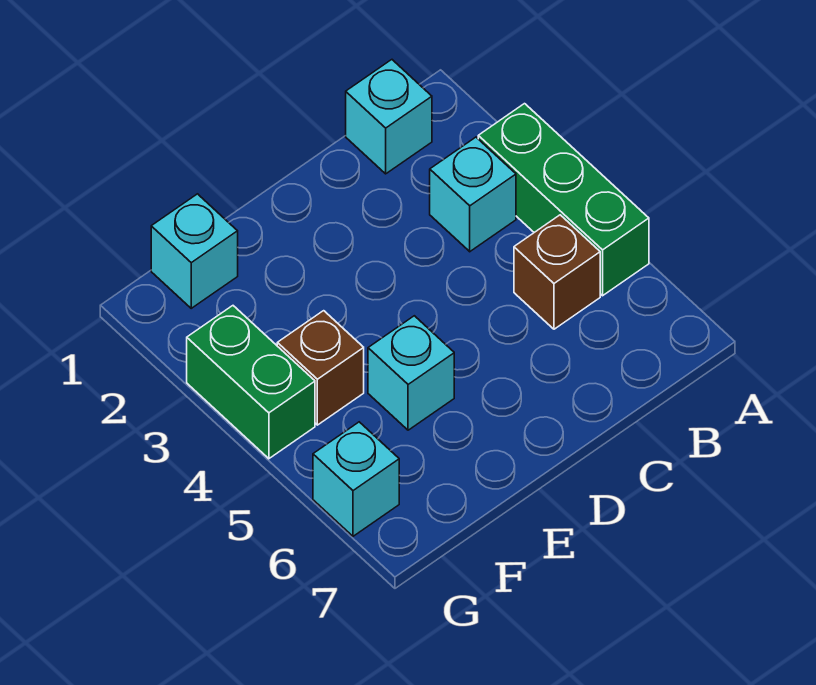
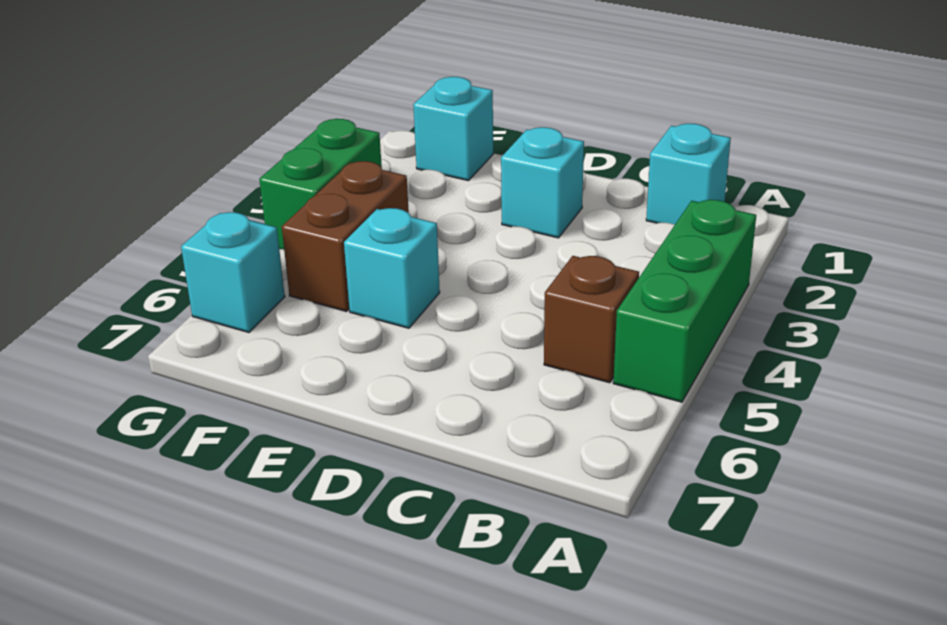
cyan brick B3 level 1 -> cyan brick D2 level 1
brown brick F4 level 1 -> brown brick F4:F5 level 1

